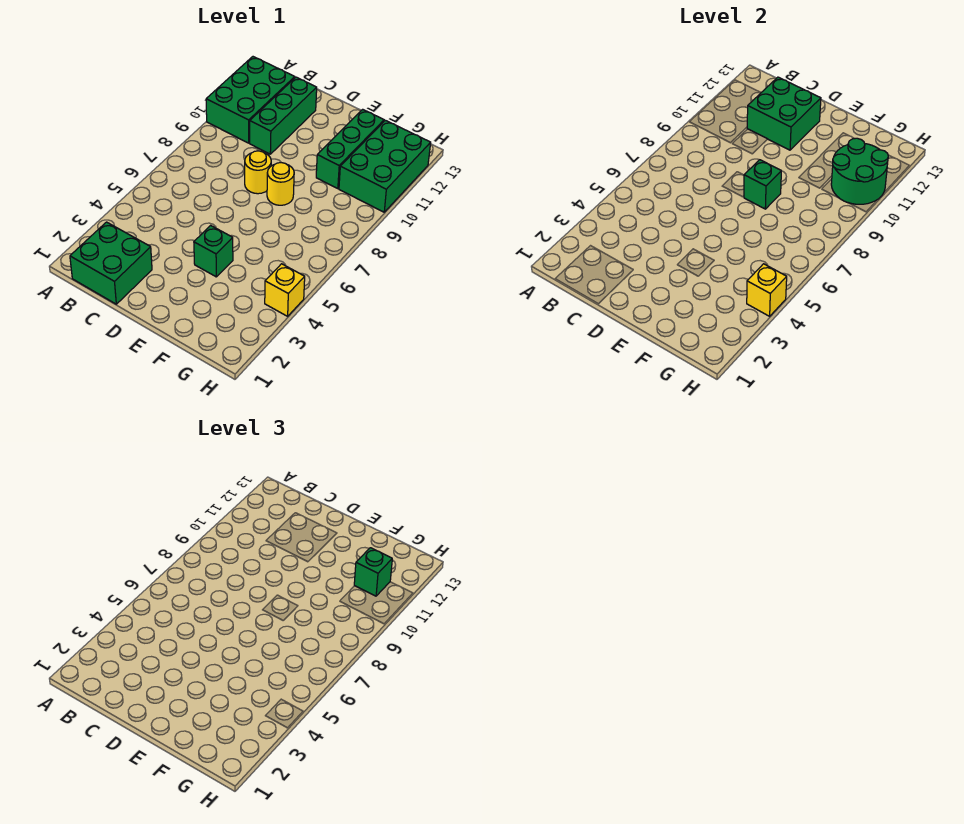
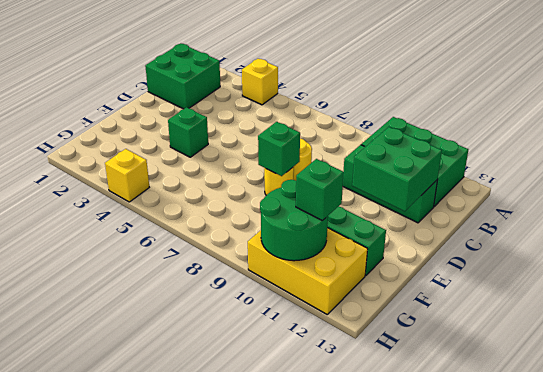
green brick G10:H12 level 1 -> yellow brick G10:H12 level 1
yellow brick H4 level 2 -> yellow brick A4 level 1

